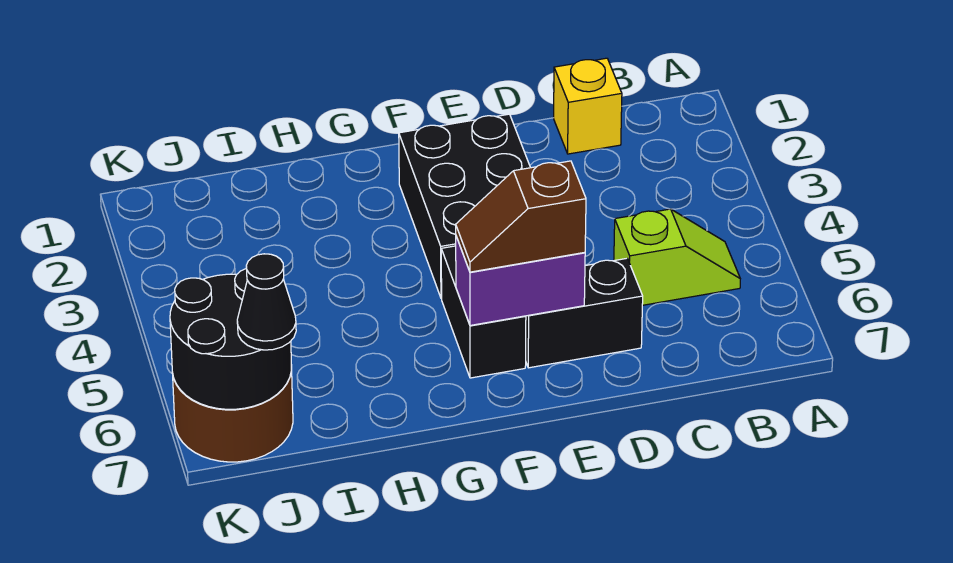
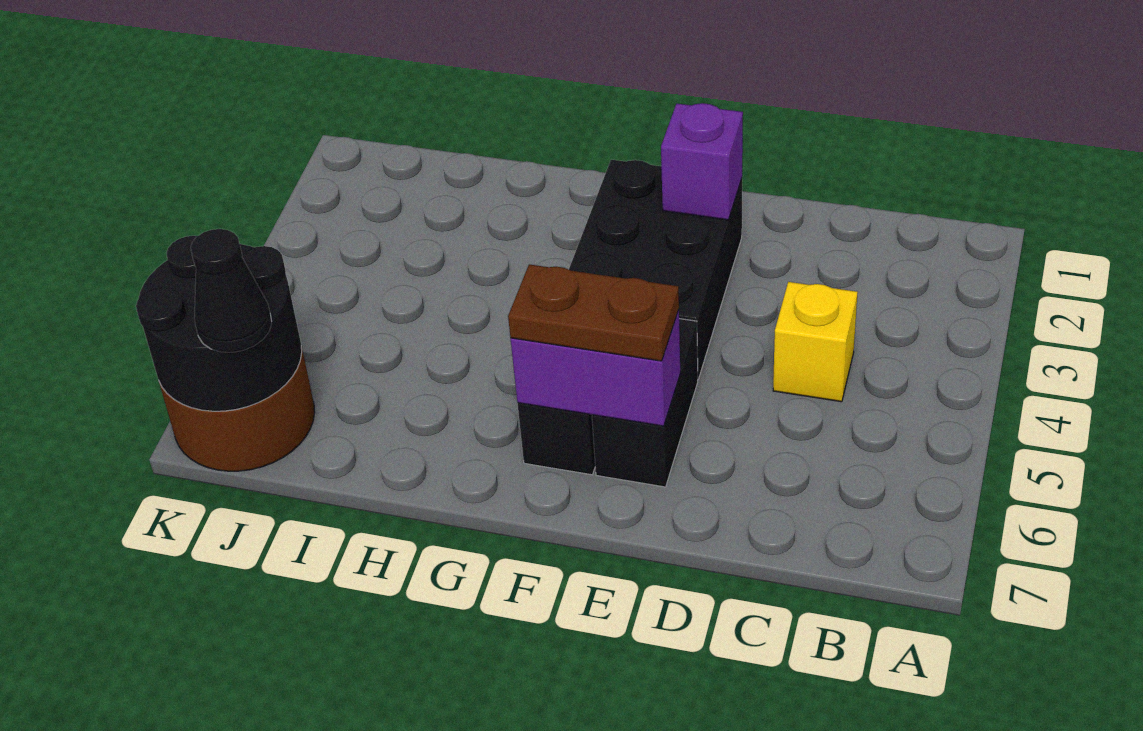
lime slope B5:C5 level 1 top C -> none
yellow brick C1 level 1 -> yellow brick C4 level 1
black brick D6:E6 level 1 -> black brick E5:E6 level 1
none -> purple brick E2 level 2
brown slope E6:F6 level 3 top E -> brown plate E6:F6 level 3

